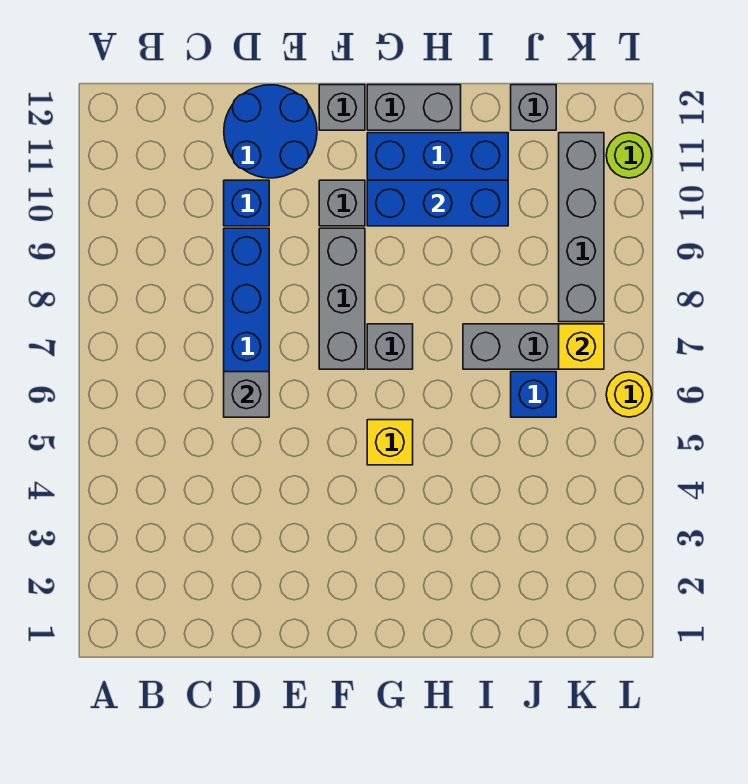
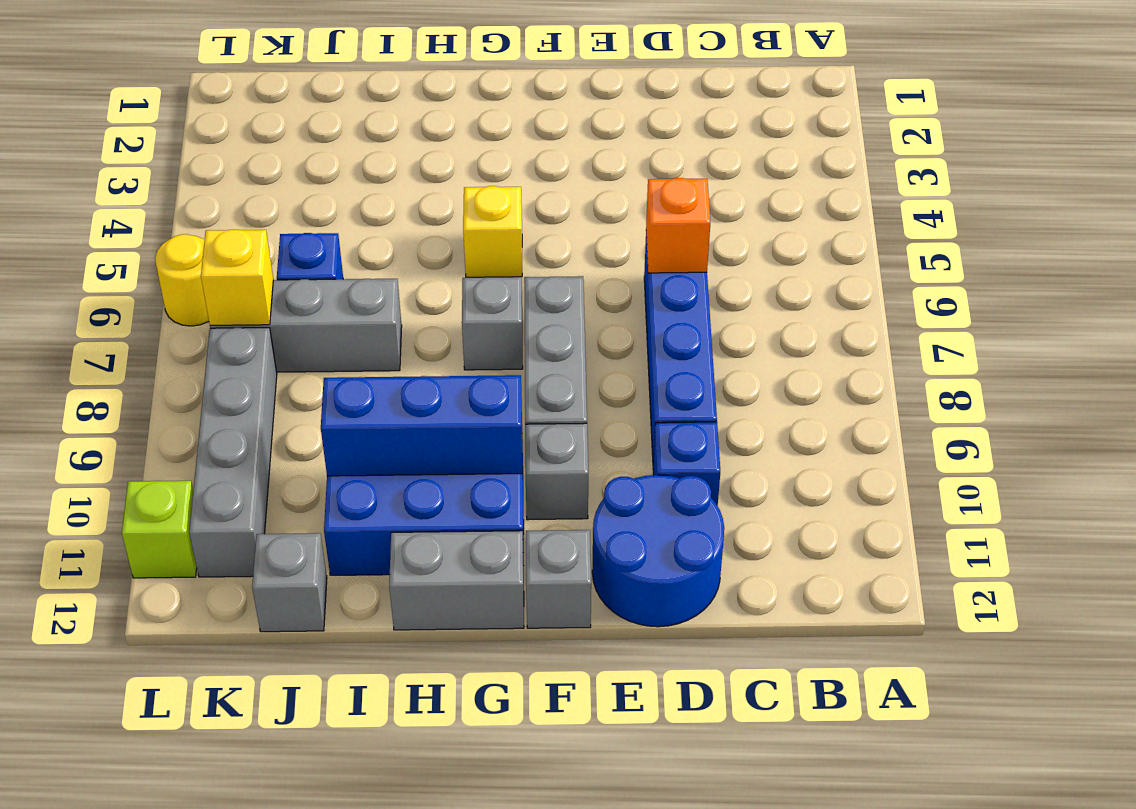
grey brick D6 level 2 -> orange brick D6 level 2
lime round brick L11 level 1 -> lime brick L11 level 1

